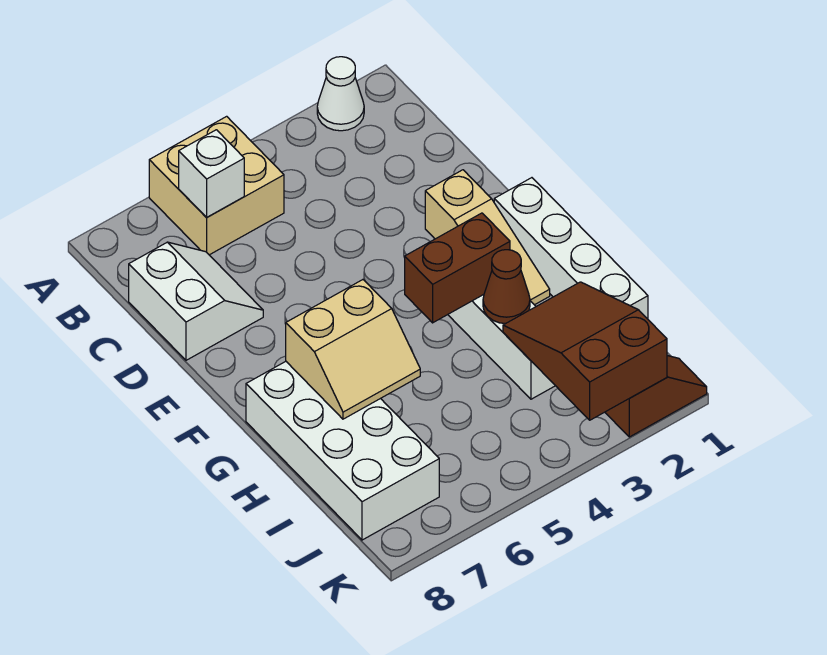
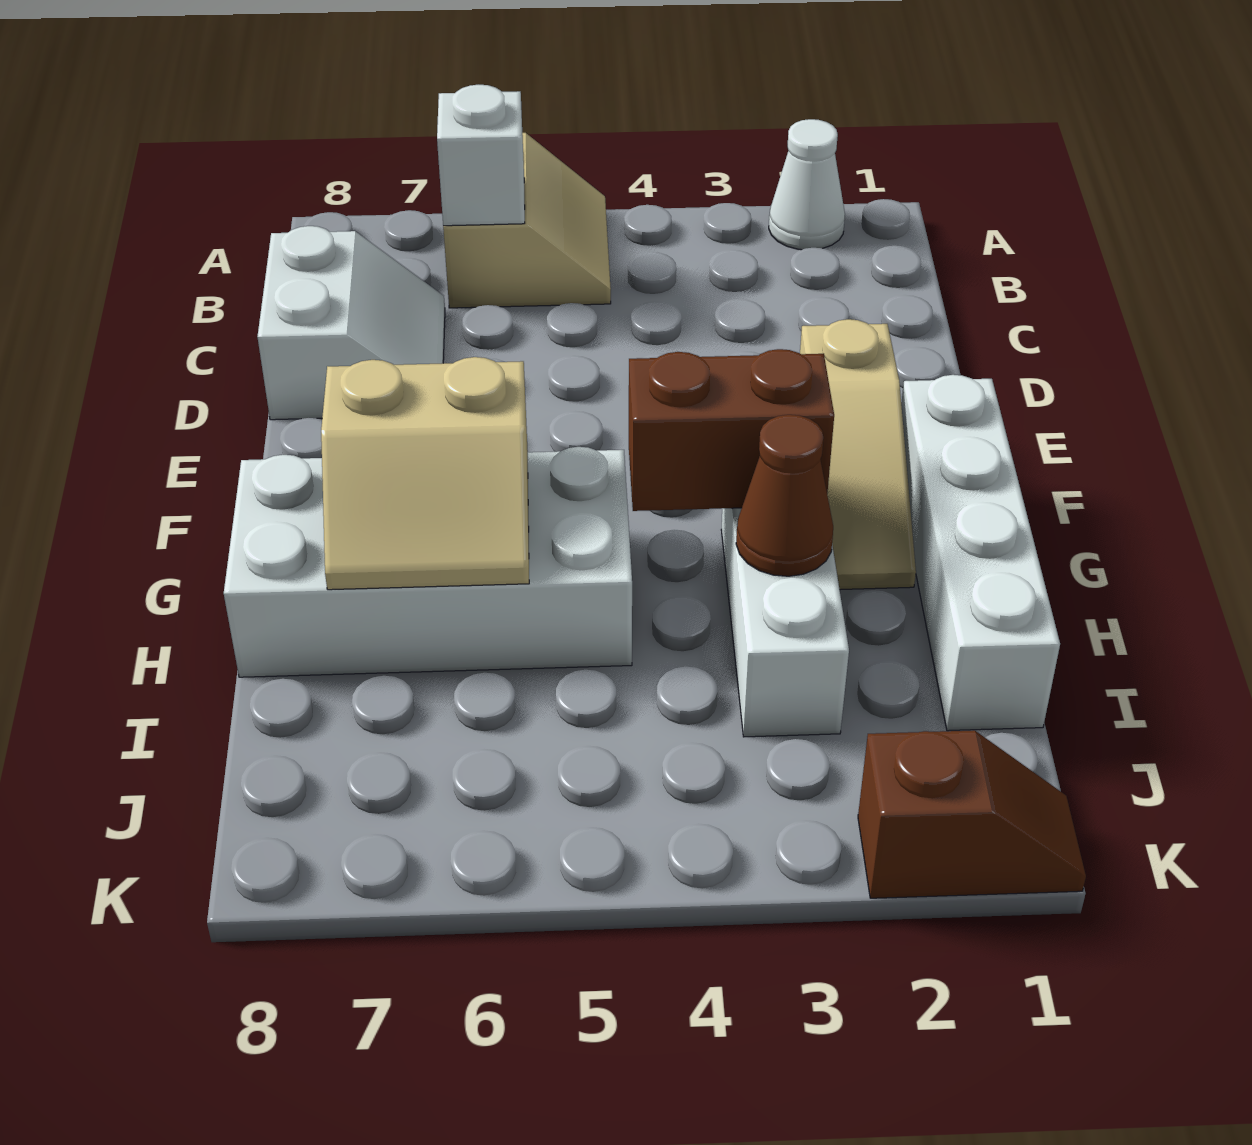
tan brick A5:B6 level 1 -> tan slope A5:B6 level 1 top 6
white brick G7:J8 level 1 -> white brick G5:H8 level 1
brown slope I2:K3 level 2 top K -> none

